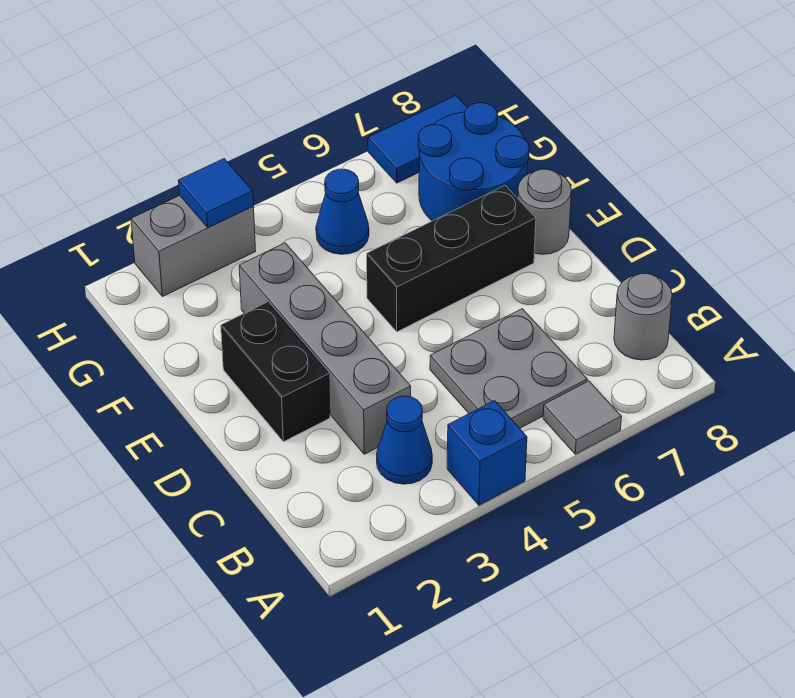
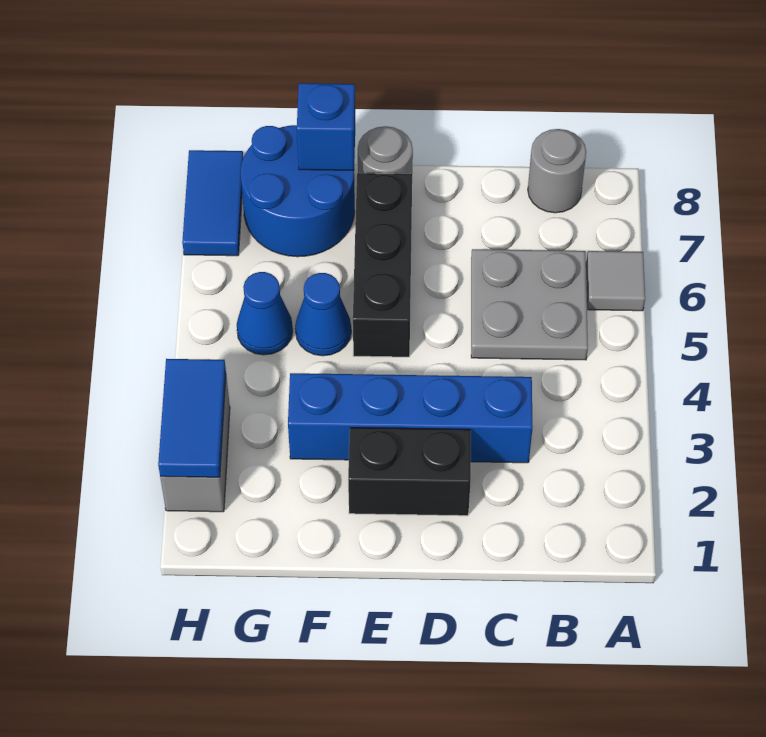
blue brick A4 level 1 -> blue brick F8 level 2
blue cone B3 level 1 -> blue cone F5 level 1
grey brick C3:F3 level 1 -> blue brick C3:F3 level 1
blue tile H3 level 2 -> blue tile H2:H3 level 2

